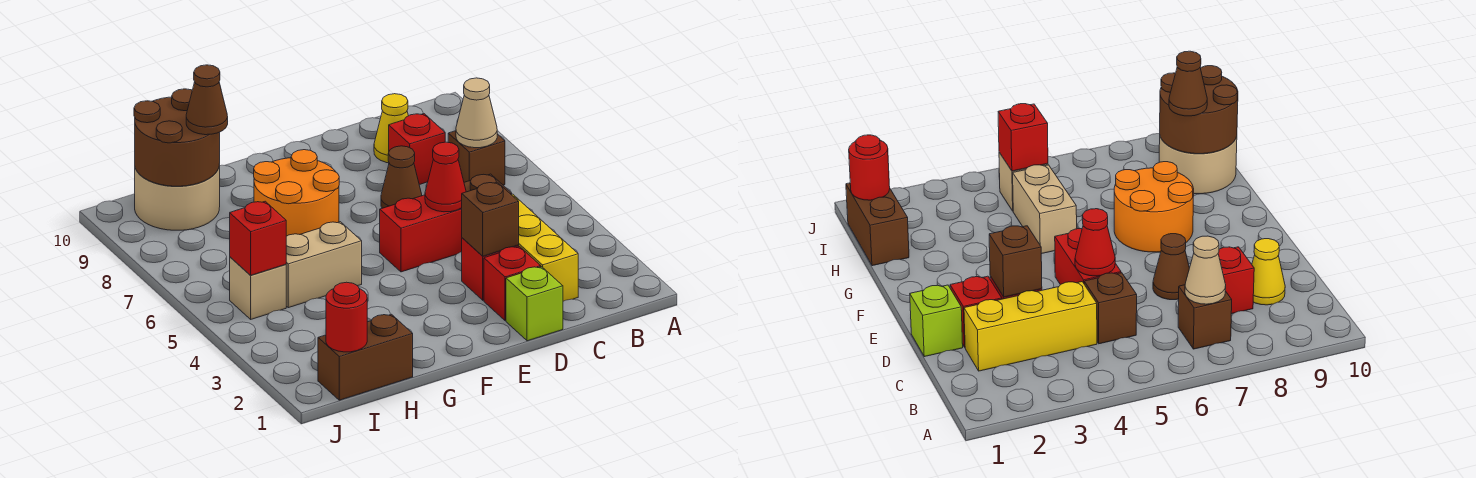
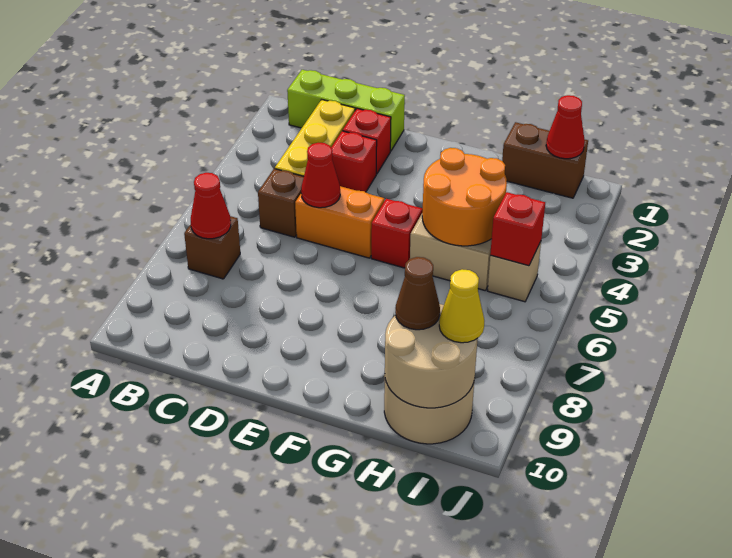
tan cone B7 level 2 -> red cone B7 level 2
red brick C8 level 1 -> red brick F5 level 1
yellow cone C9 level 1 -> yellow cone I9 level 3
lime brick D1 level 1 -> lime brick B1:D1 level 1
brown brick D3 level 2 -> none
red brick D5:E5 level 1 -> orange brick D5:E5 level 1
brown cone D7 level 1 -> none
orange round brick F7:G8 level 1 -> orange round brick G4:H5 level 2
brown round brick H9:I10 level 2 -> tan round brick H9:I10 level 2
red round brick I1 level 2 -> red cone I1 level 2

